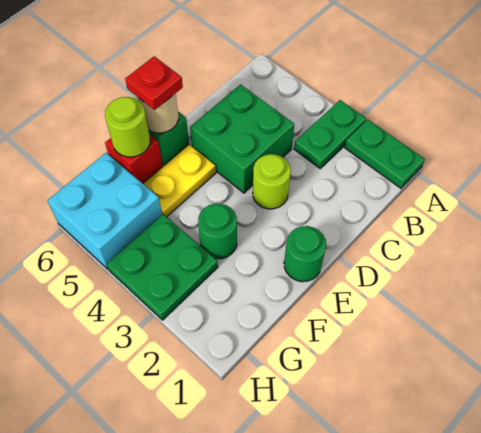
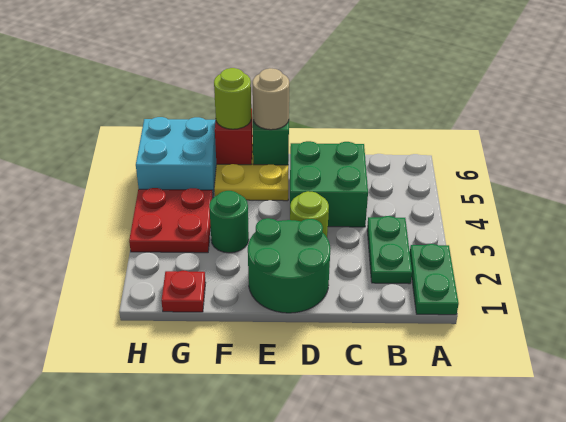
green plate A3:B3 level 1 -> green plate B2:B3 level 1
green round brick E1 level 1 -> green round brick D1:E2 level 1
red plate E6 level 4 -> red plate G1 level 1
green plate G3:H4 level 1 -> red plate G3:H4 level 1

